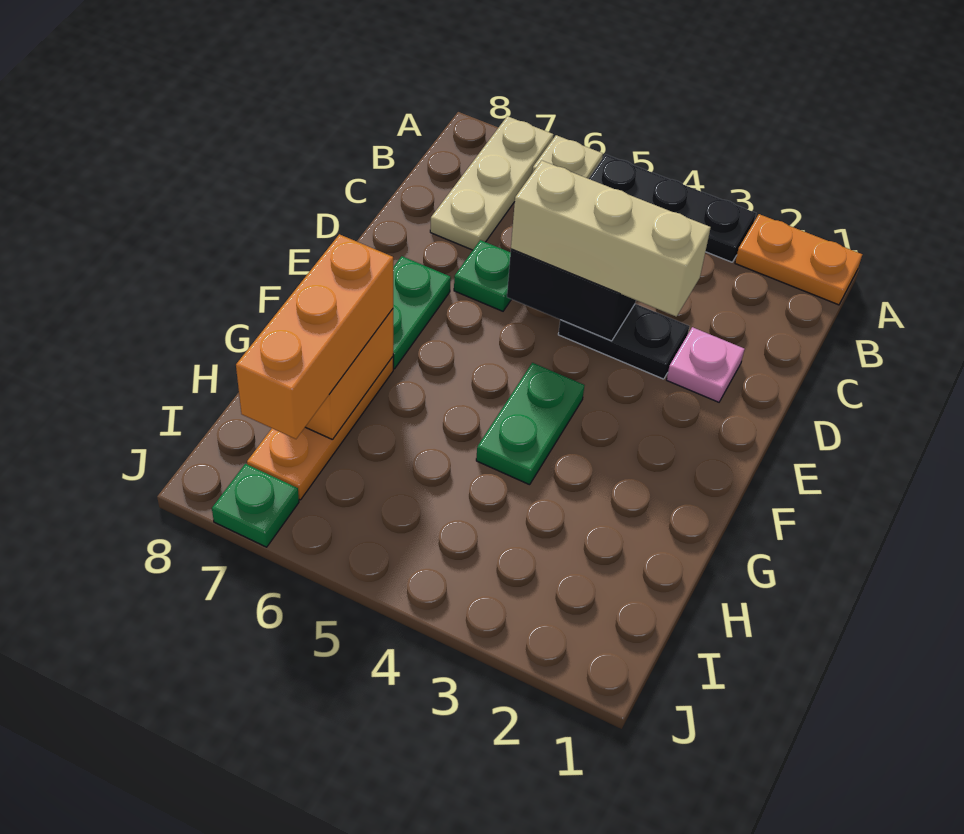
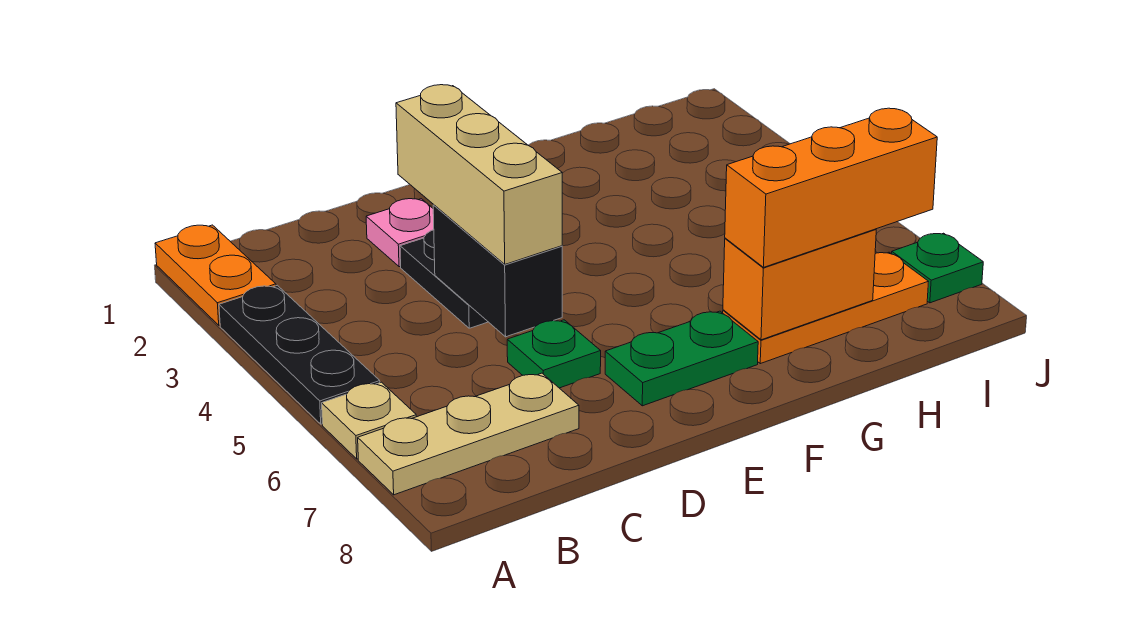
green plate F4:G4 level 1 -> none

